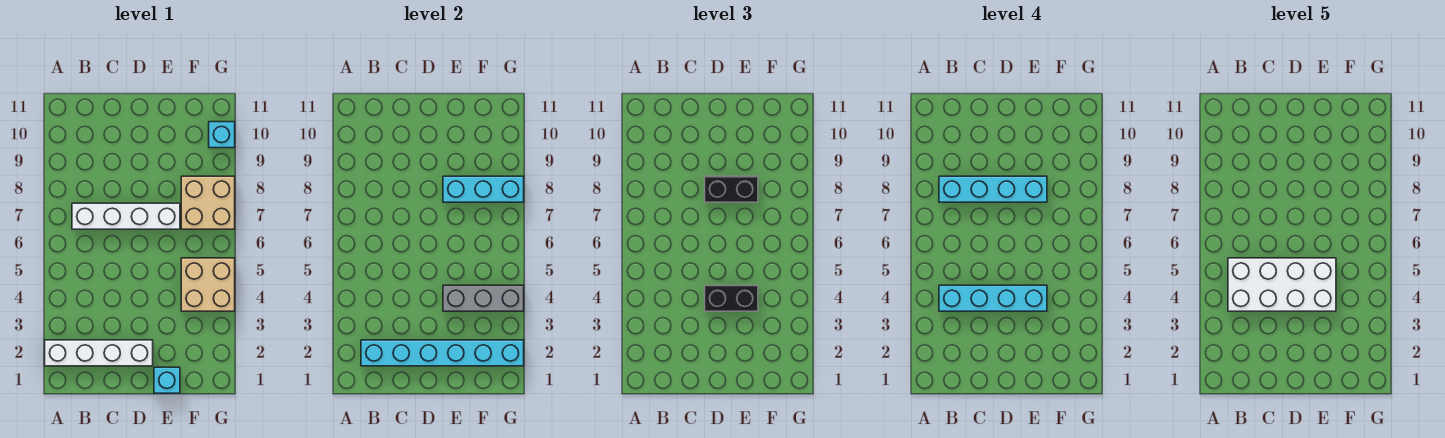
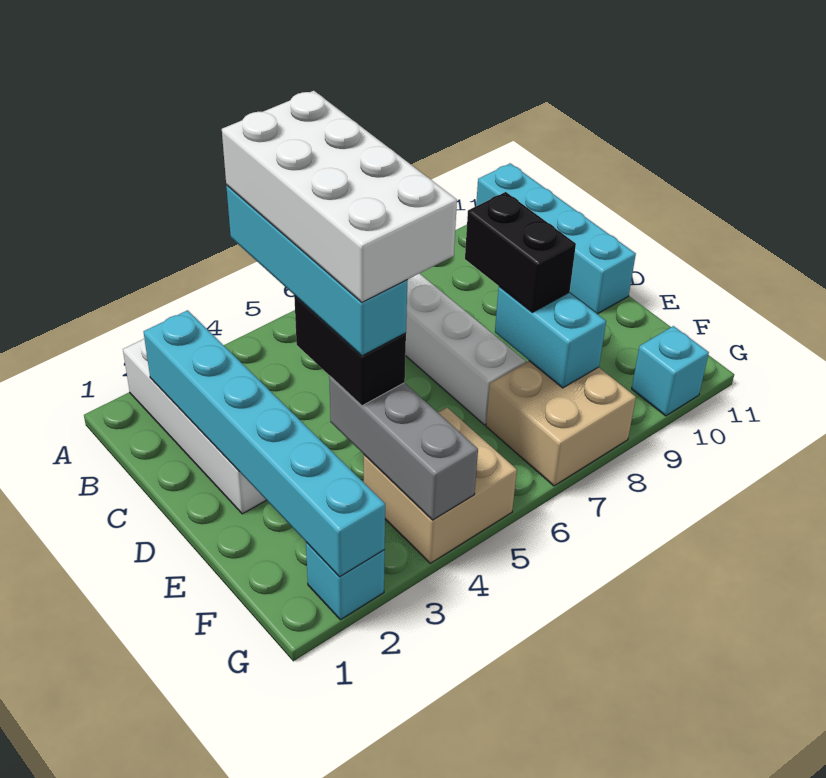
cyan brick B8:E8 level 4 -> cyan brick A11:D11 level 1
cyan brick E1 level 1 -> cyan brick G2 level 1
cyan brick E8:G8 level 2 -> cyan brick E8:F8 level 2

